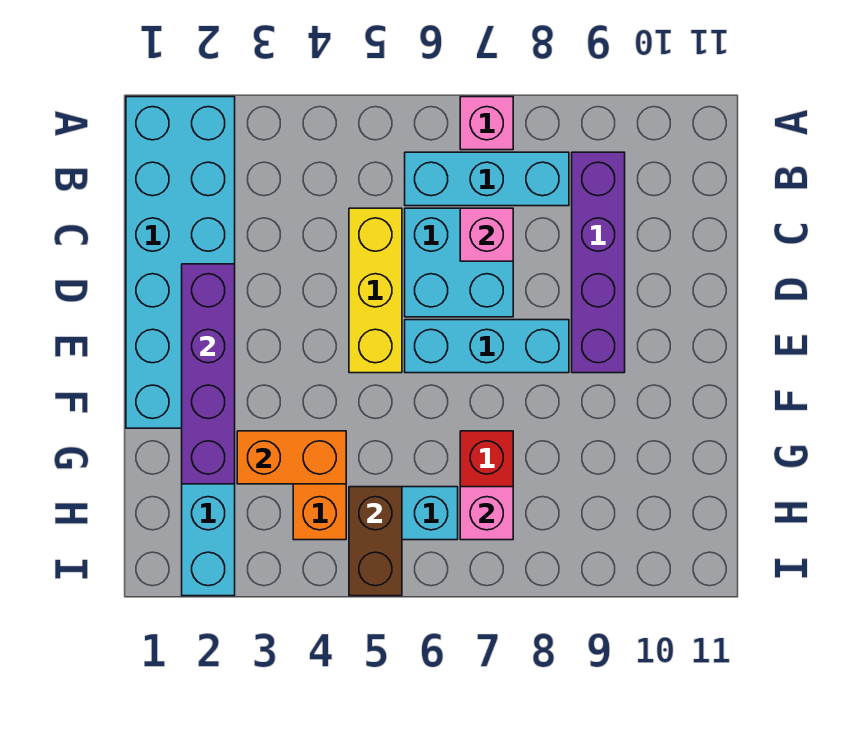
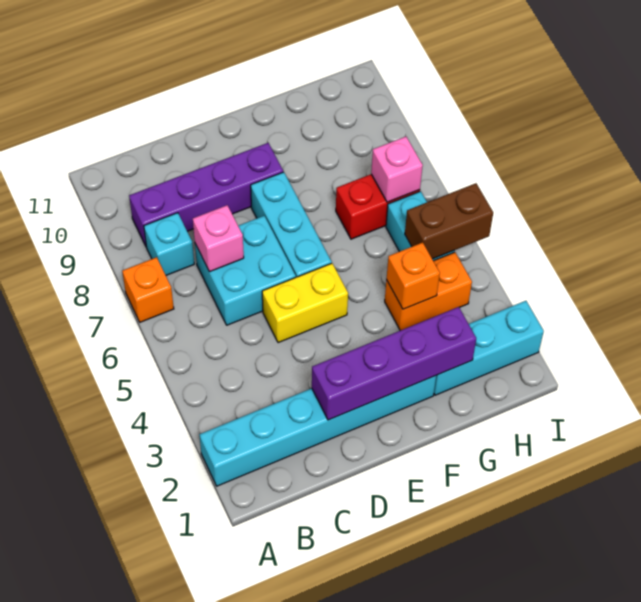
cyan brick A1:F2 level 1 -> cyan brick A2:F2 level 1
pink brick A7 level 1 -> orange brick A7 level 1
cyan brick B6:B8 level 1 -> cyan brick B8 level 1
yellow brick C5:E5 level 1 -> yellow brick D5:E5 level 1
orange brick G3:G4 level 2 -> orange brick G4 level 2

